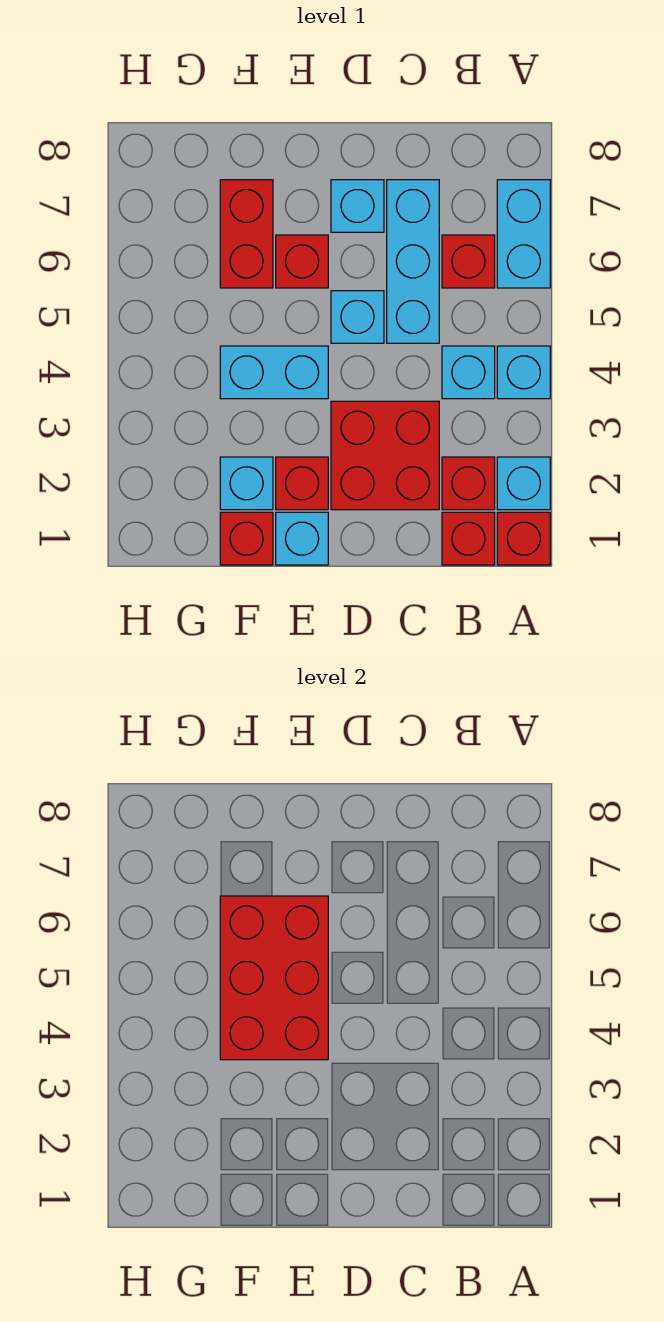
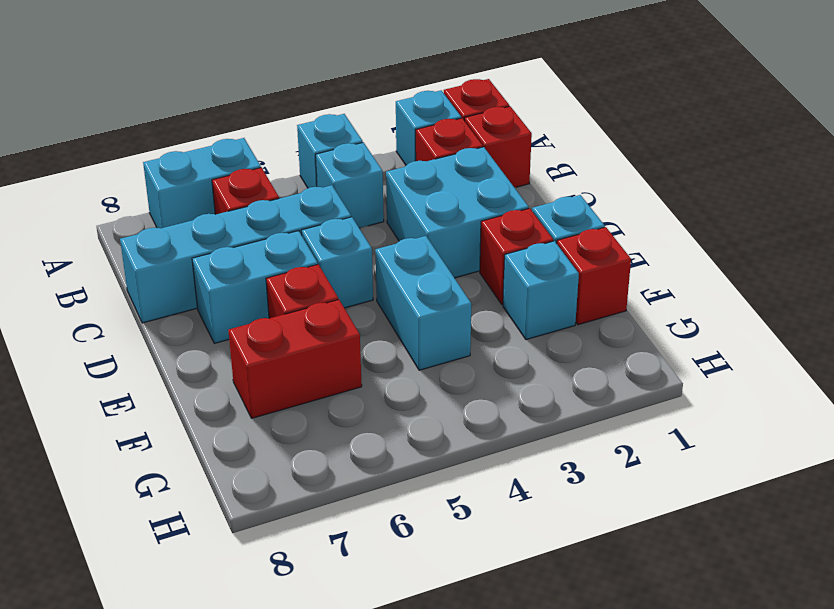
red brick C2:D3 level 1 -> cyan brick C2:D3 level 1
cyan brick C5:C7 level 1 -> cyan brick C5:C8 level 1
cyan brick D7 level 1 -> cyan brick D6:D7 level 1
red brick E4:F6 level 2 -> none

